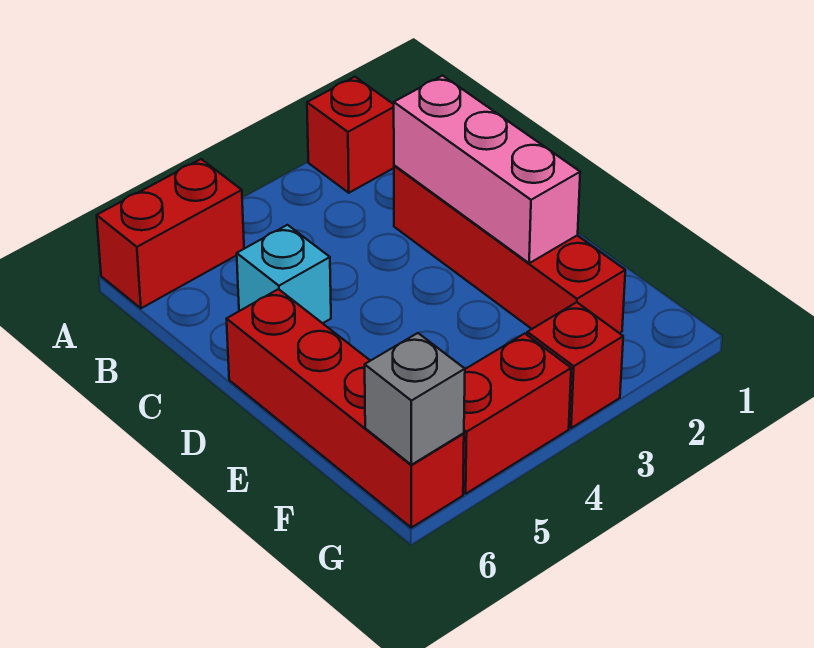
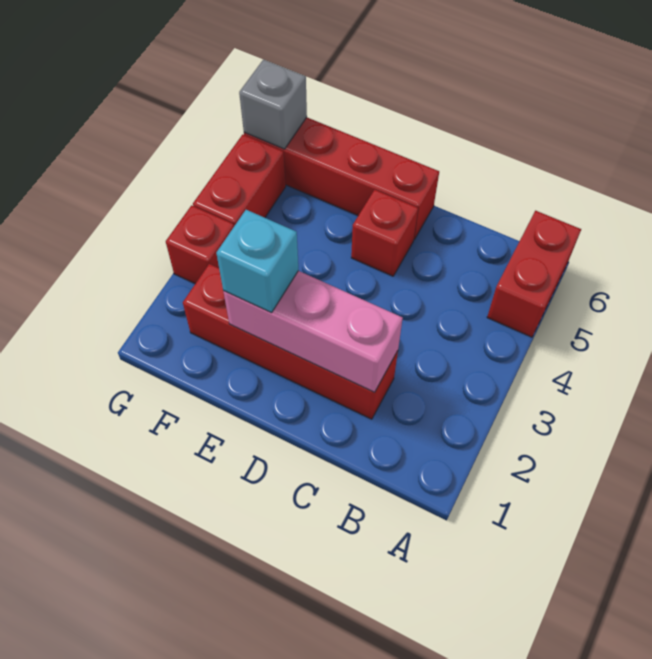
red brick A2 level 1 -> red brick D5 level 1
cyan brick C5 level 1 -> cyan brick E2 level 3

